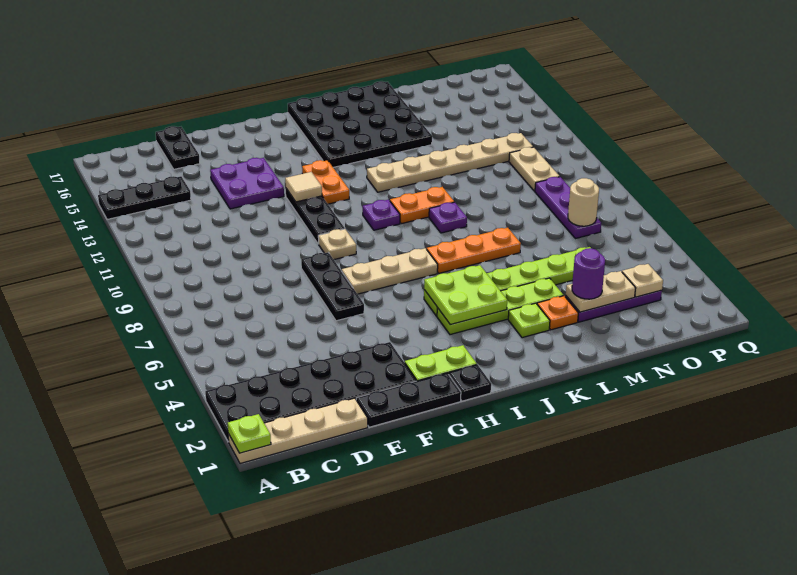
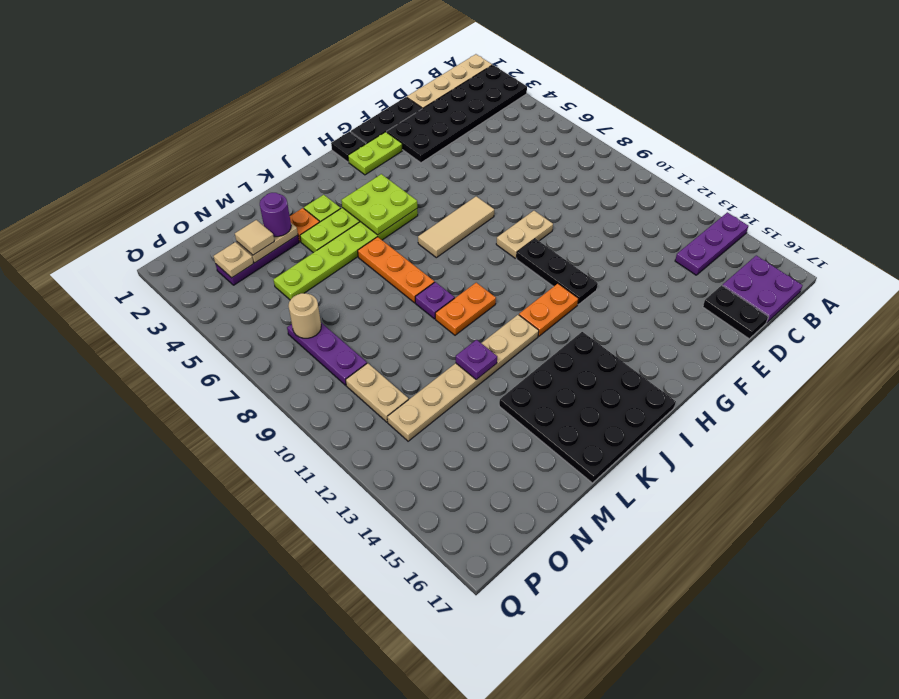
lime plate A1 level 2 -> none
black plate A14:C14 level 1 -> purple plate A14:C14 level 1
purple plate E13:F14 level 1 -> purple plate B16:C17 level 1
black plate F6:F8 level 1 -> none
tan plate G7:I7 level 1 -> tan tile G7:I7 level 1
tan plate G9 level 1 -> tan plate F9:G9 level 1
tan tile G12 level 2 -> tan tile N3 level 3
orange plate H12:H13 level 1 -> orange plate H12:I12 level 1
purple plate I10 level 1 -> purple plate L12 level 2
orange plate J7:L7 level 1 -> orange plate K6:K8 level 1

